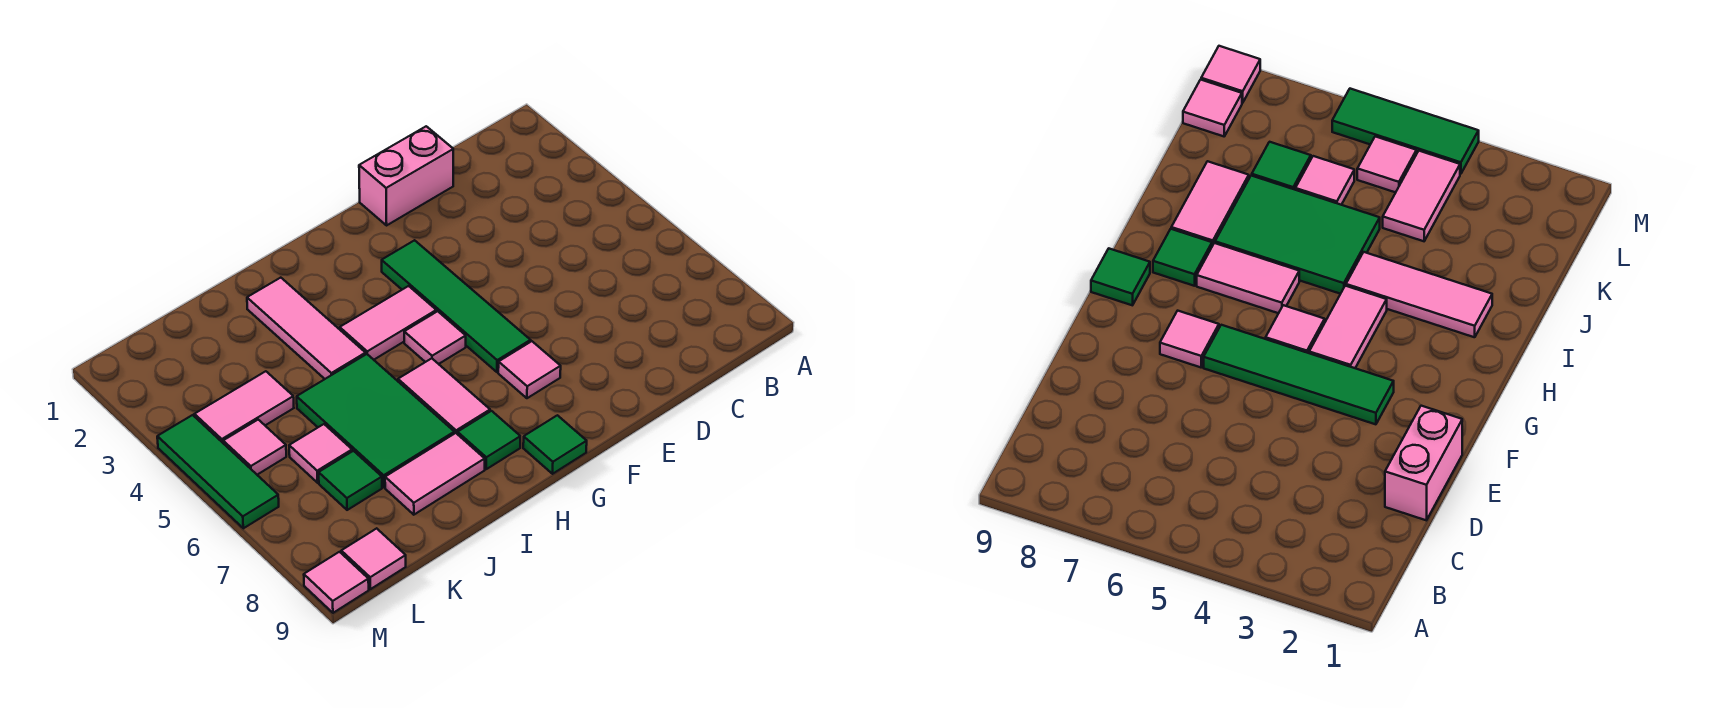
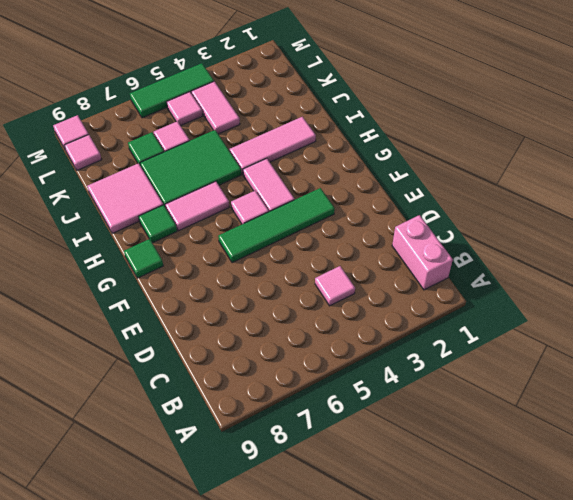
pink brick D1:E1 level 1 -> pink brick B1:C1 level 1
pink tile F7 level 1 -> pink tile C4 level 1
pink tile I8:J8 level 1 -> pink tile I8:J9 level 1

